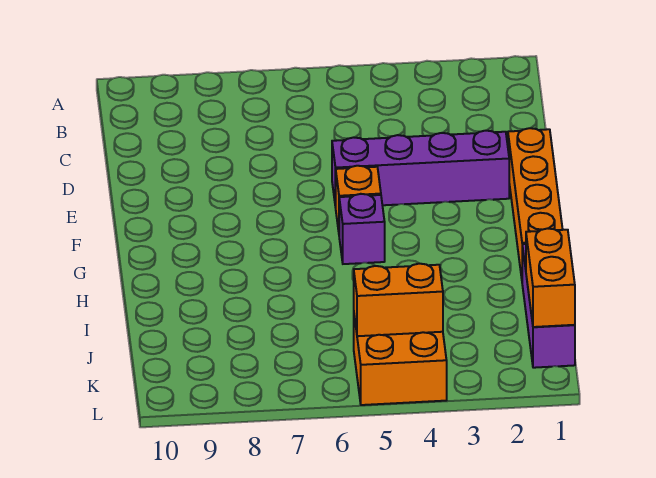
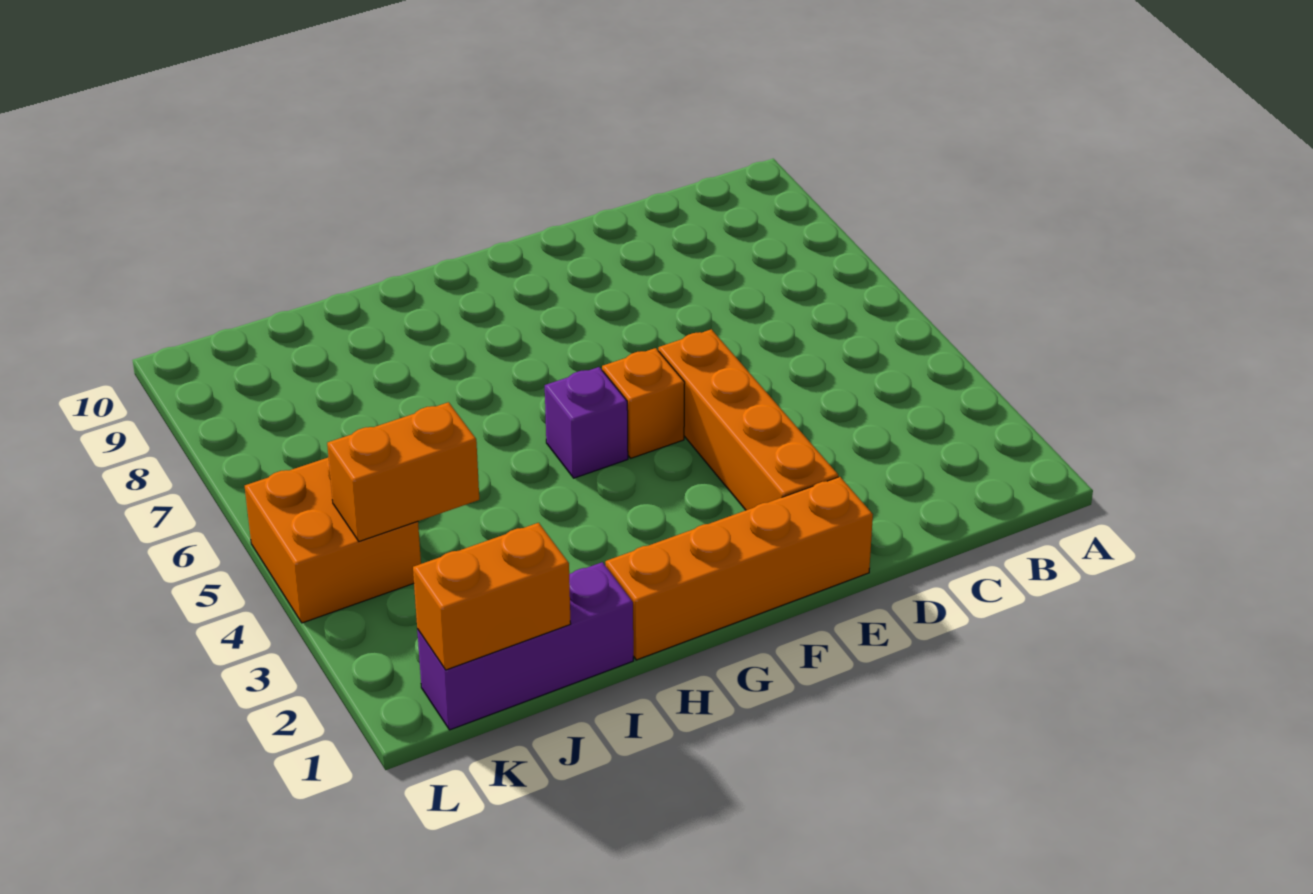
purple brick E2:E5 level 1 -> orange brick E2:E5 level 1
orange brick K4:K5 level 2 -> orange brick J4:K4 level 2

